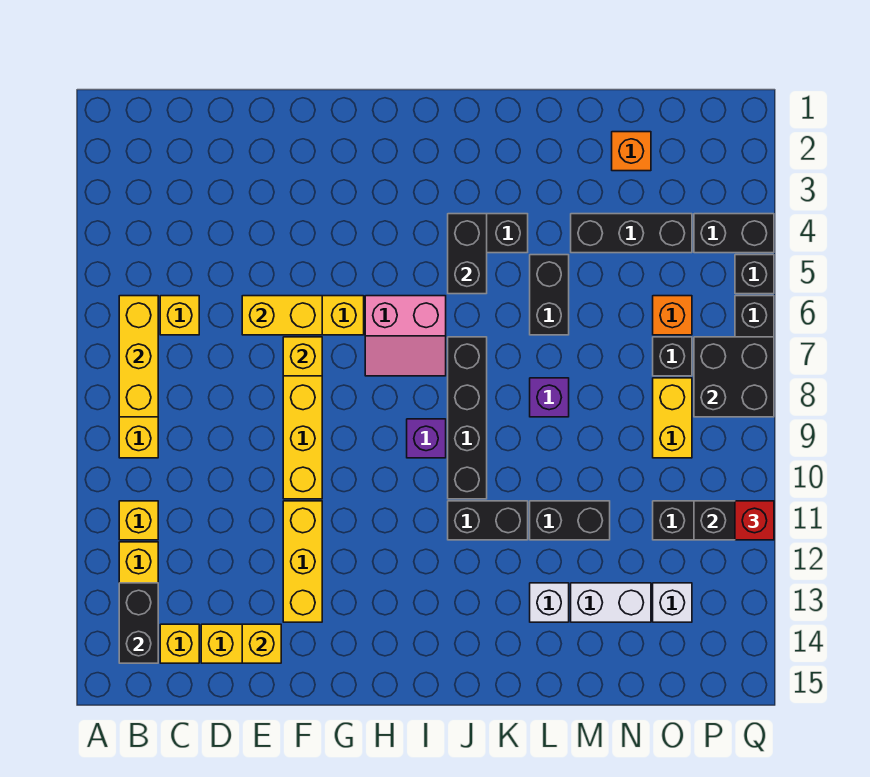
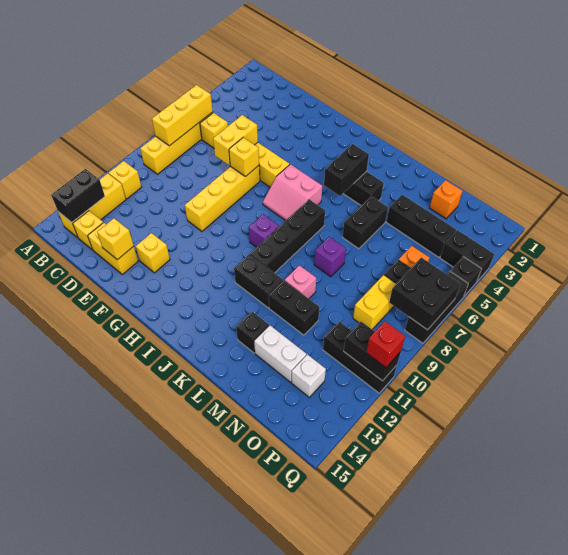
yellow brick E6:F6 level 2 -> yellow brick E6:E7 level 2
yellow brick F11:F13 level 1 -> yellow brick F13 level 1
none -> pink brick L10 level 1
white brick L13 level 1 -> black brick L13 level 1

